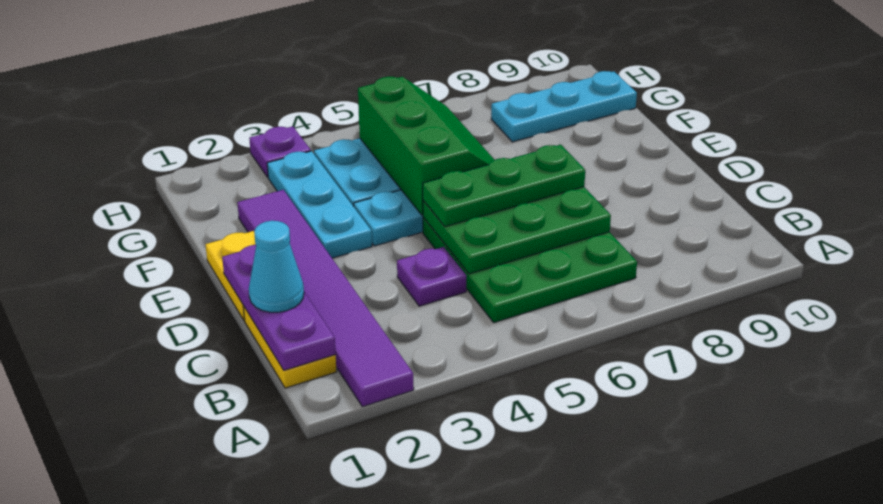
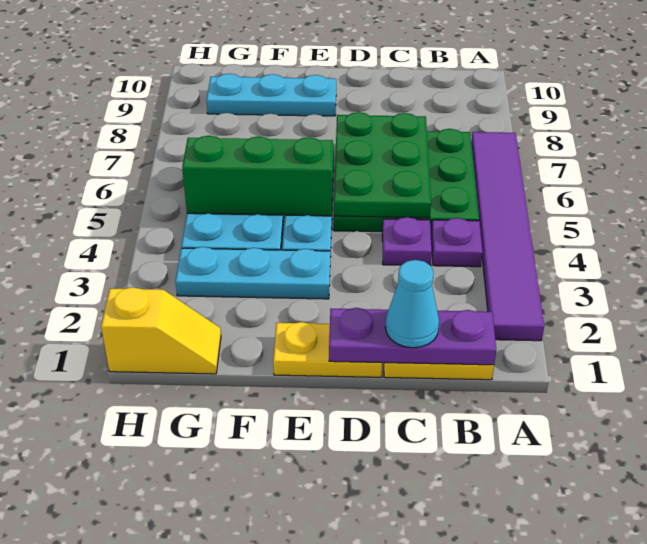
purple tile A2:F2 level 1 -> purple tile A2:A7 level 1
green plate D5:D7 level 3 -> none
none -> yellow slope G1:H1 level 1 top H
cyan plate G8:G10 level 1 -> cyan plate E9:G9 level 1
purple plate H3 level 1 -> purple plate B4 level 1

